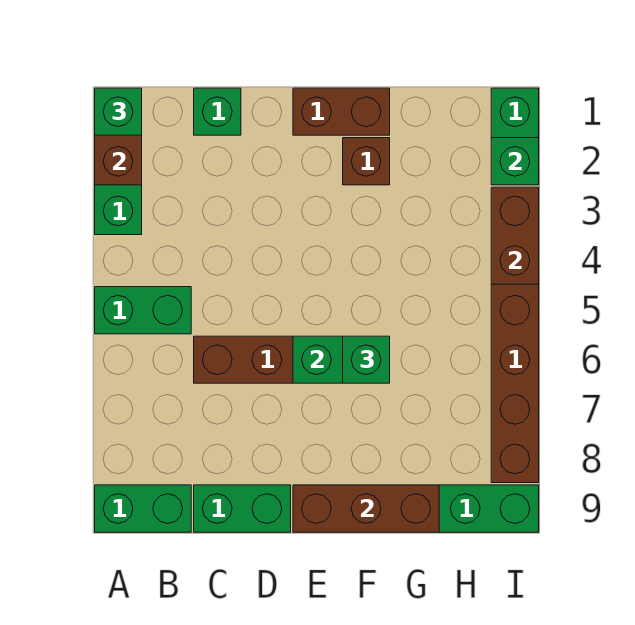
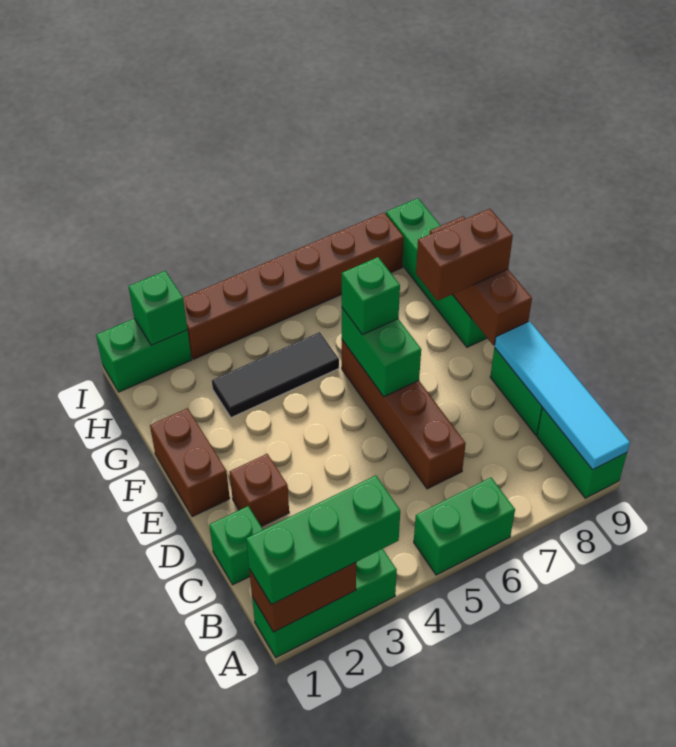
green brick A1 level 3 -> green brick A1:A3 level 3
green brick A5:B5 level 1 -> green brick A5:A6 level 1
none -> cyan tile A9:D9 level 2
brown brick F2 level 1 -> brown brick D2 level 1
none -> black tile G3:G5 level 1
brown brick I3:I4 level 2 -> brown brick F8:F9 level 3

